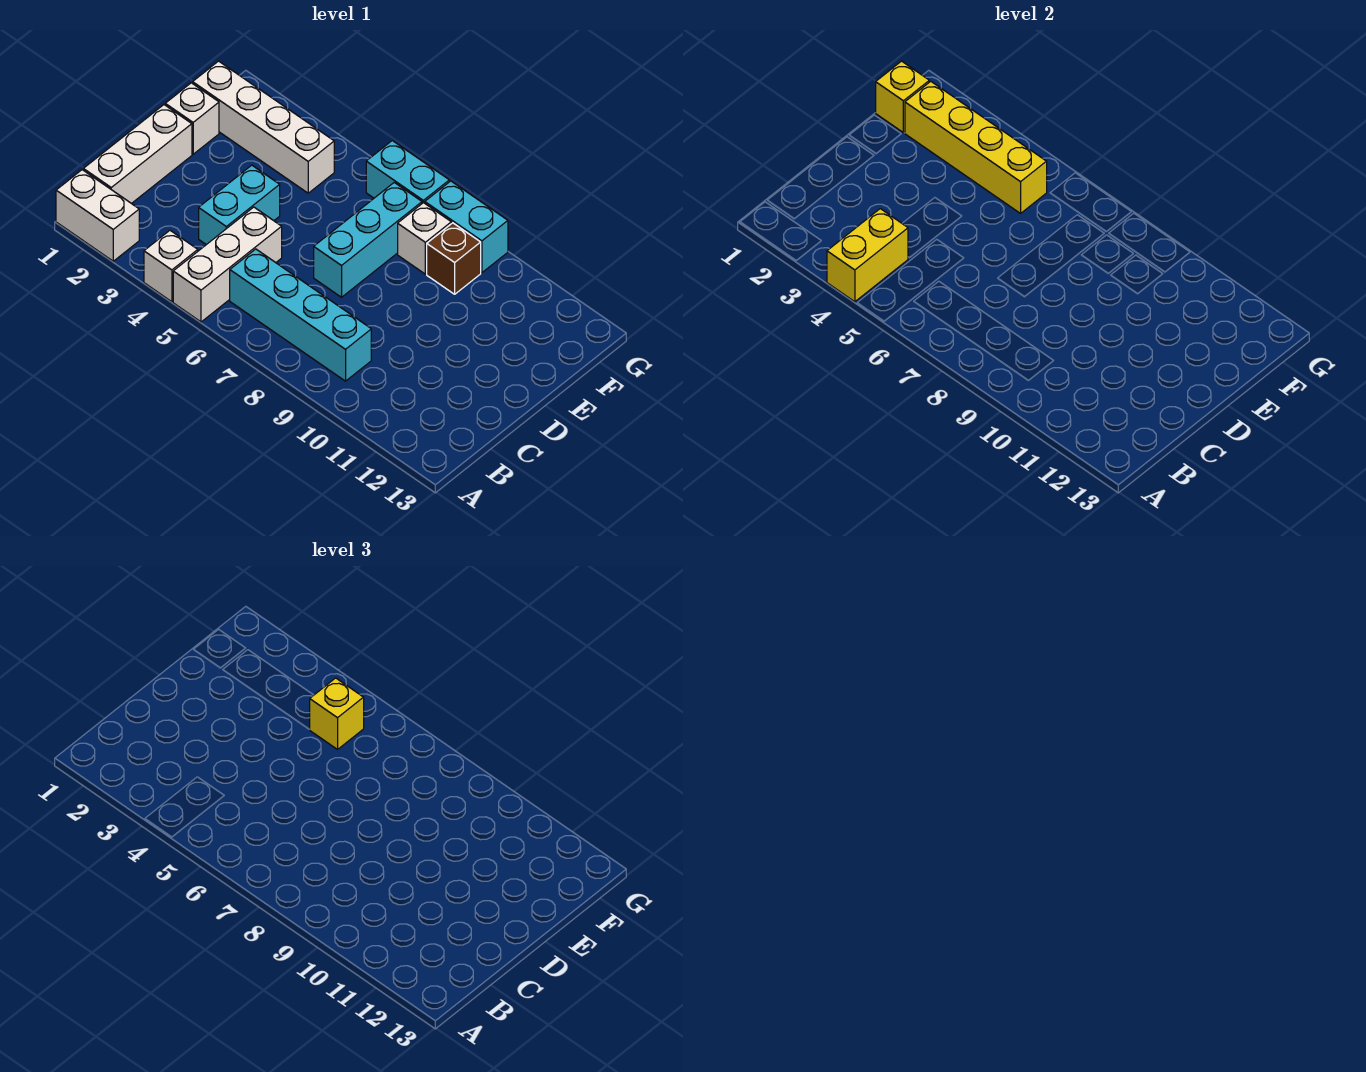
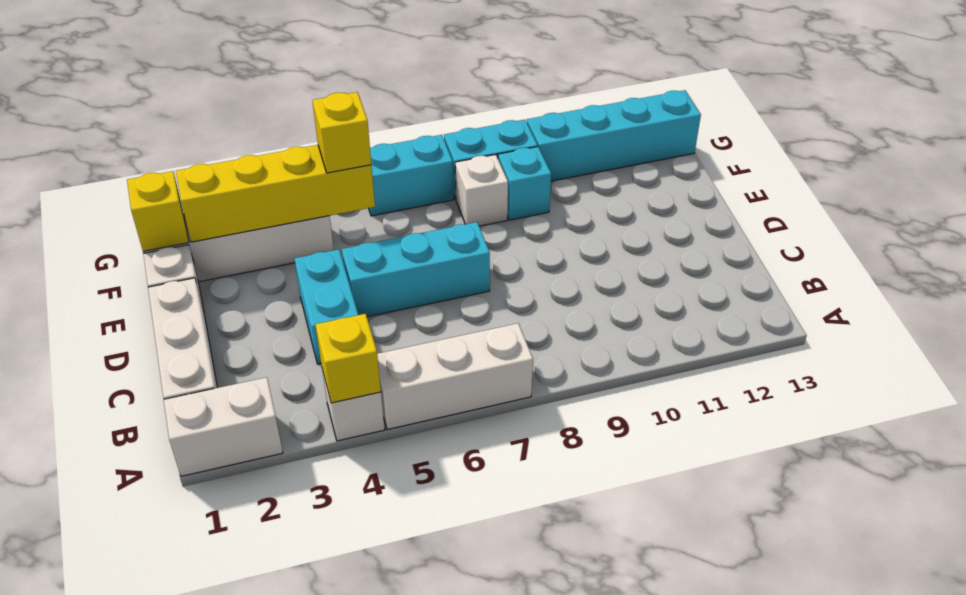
yellow brick A4:B4 level 2 -> yellow brick A4 level 2
white brick A5:C5 level 1 -> white brick A5:A7 level 1
cyan brick B6:B9 level 1 -> cyan brick G10:G13 level 1
cyan brick D7:F7 level 1 -> cyan brick D5:D7 level 1
brown brick F9 level 1 -> cyan brick F9 level 1

